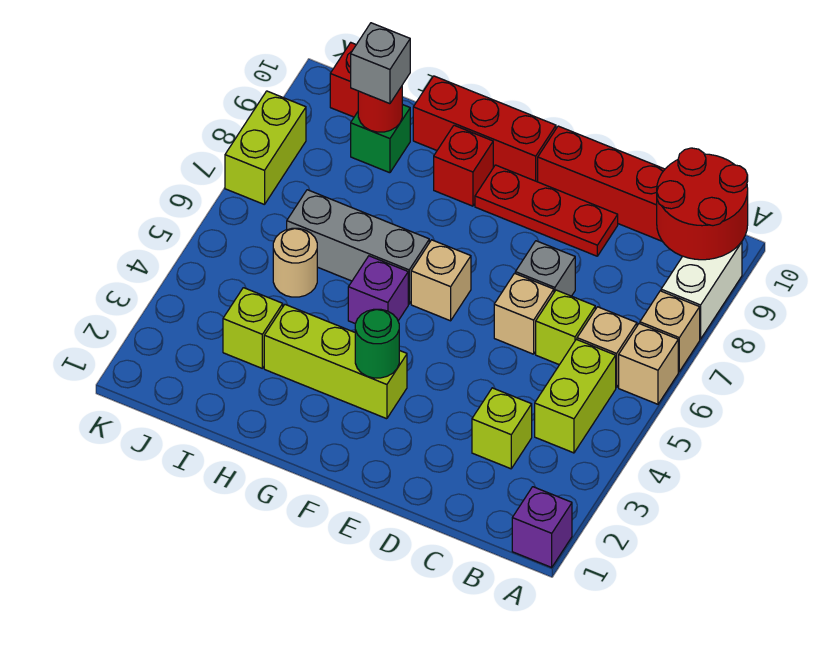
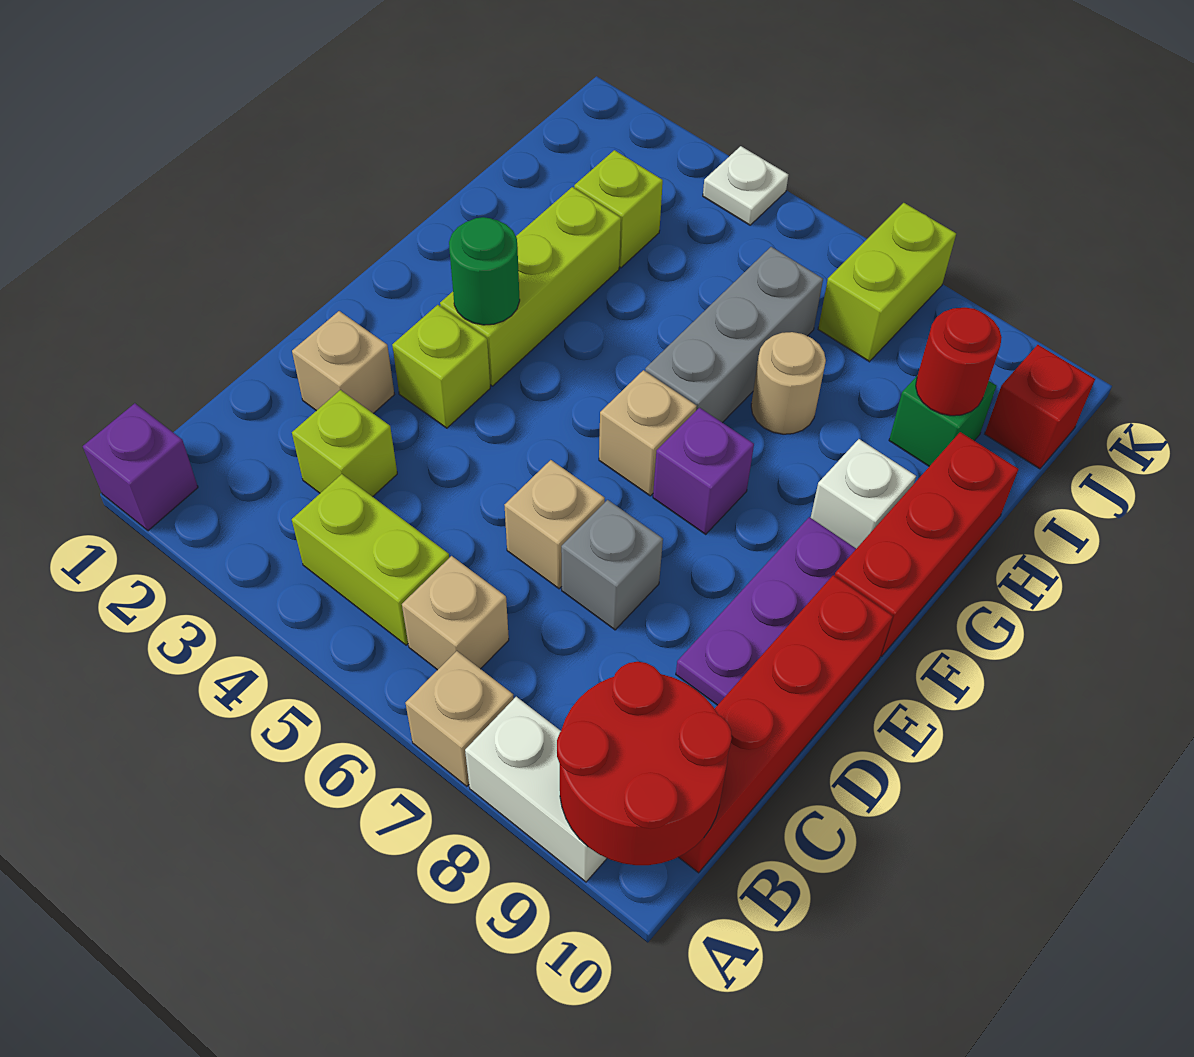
tan brick A6 level 1 -> tan brick D2 level 1
lime brick C6 level 1 -> lime brick E3 level 1
red plate D9:F9 level 1 -> purple plate D9:F9 level 1
purple brick G5 level 1 -> purple brick F7 level 1
red brick G9 level 1 -> white brick G9 level 1
tan round brick I5 level 1 -> tan round brick H7 level 1
grey brick I9 level 3 -> none
none -> white plate K4 level 1
lime brick K7:K8 level 1 -> lime brick J7:K7 level 1

